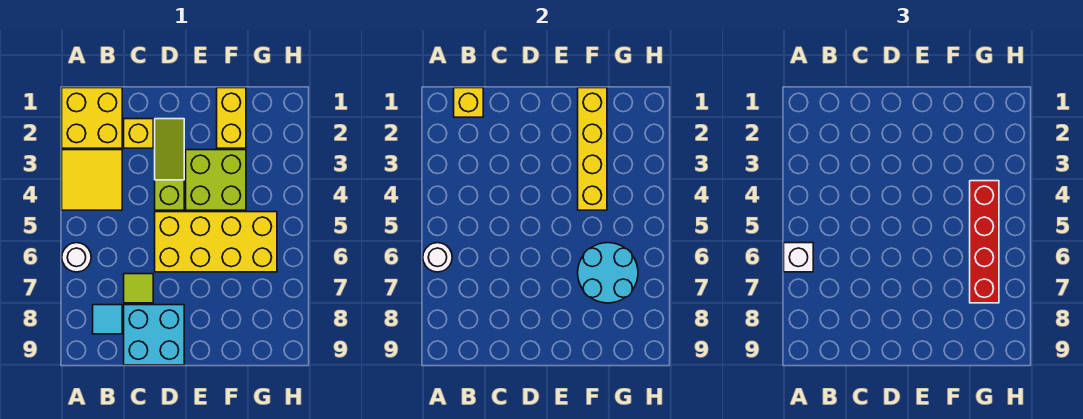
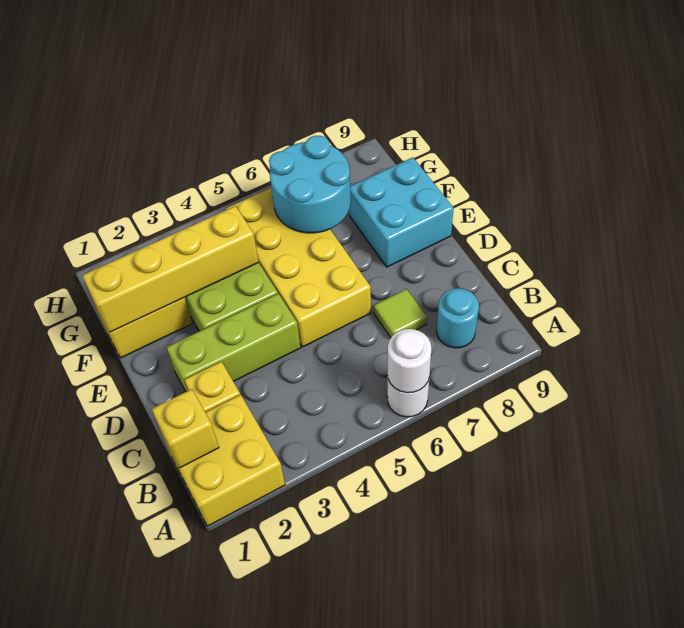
yellow tile A3:B4 level 1 -> none
white brick A6 level 3 -> none
cyan tile B8 level 1 -> cyan round brick B8 level 1
cyan brick C8:D9 level 1 -> cyan brick E8:F9 level 1
lime slope D2:D4 level 1 top 4 -> lime brick D2:D4 level 1
red brick G4:G7 level 3 -> none

